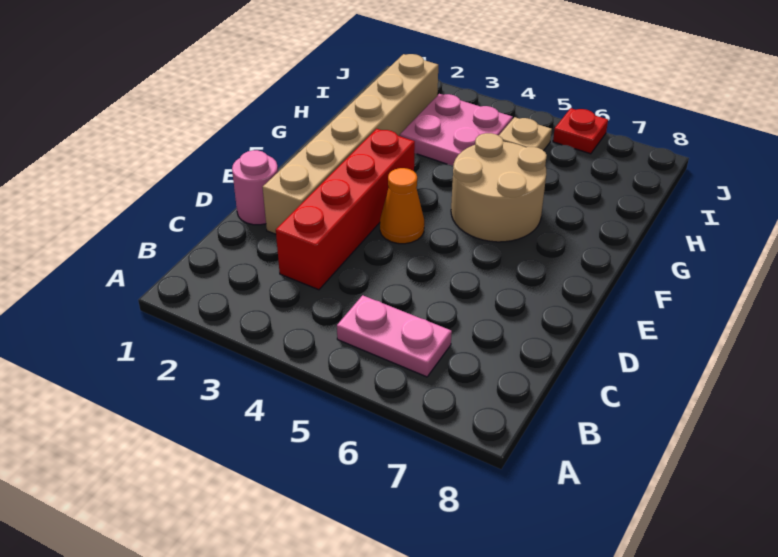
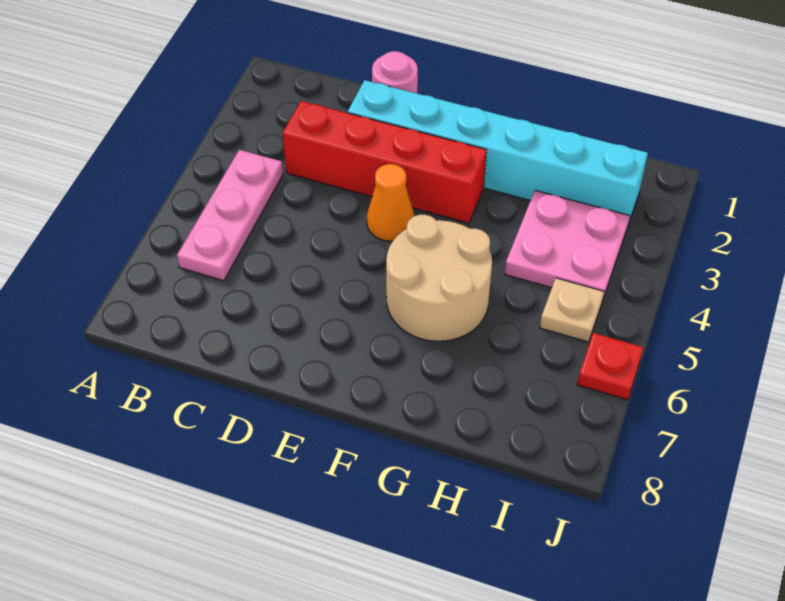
pink plate B5:B6 level 1 -> pink plate B4:B6 level 1
tan brick D2:I2 level 1 -> cyan brick D2:I2 level 1

